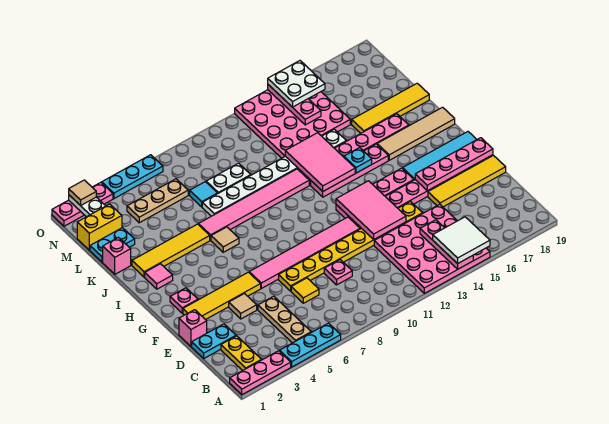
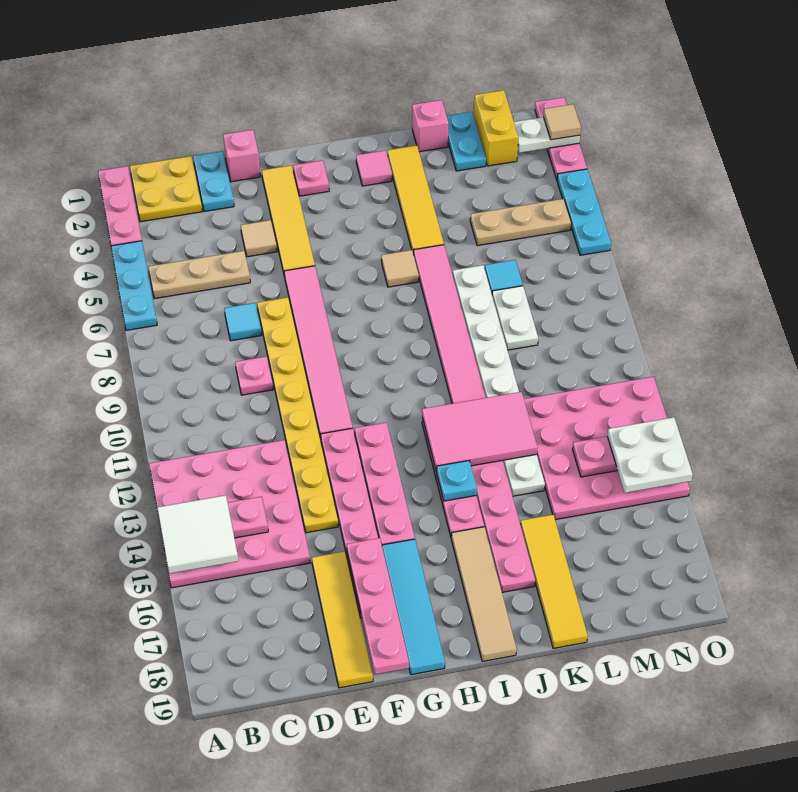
yellow plate B2:C2 level 1 -> yellow plate B1:C2 level 1
yellow tile D7 level 1 -> cyan tile D7 level 1
pink tile E12:G13 level 2 -> none
tan plate M4:M6 level 1 -> tan plate L5:N5 level 1

